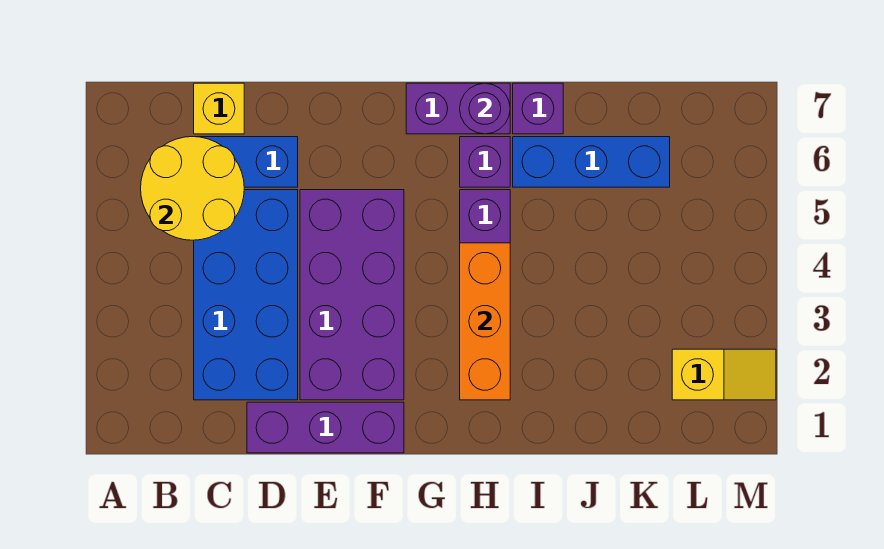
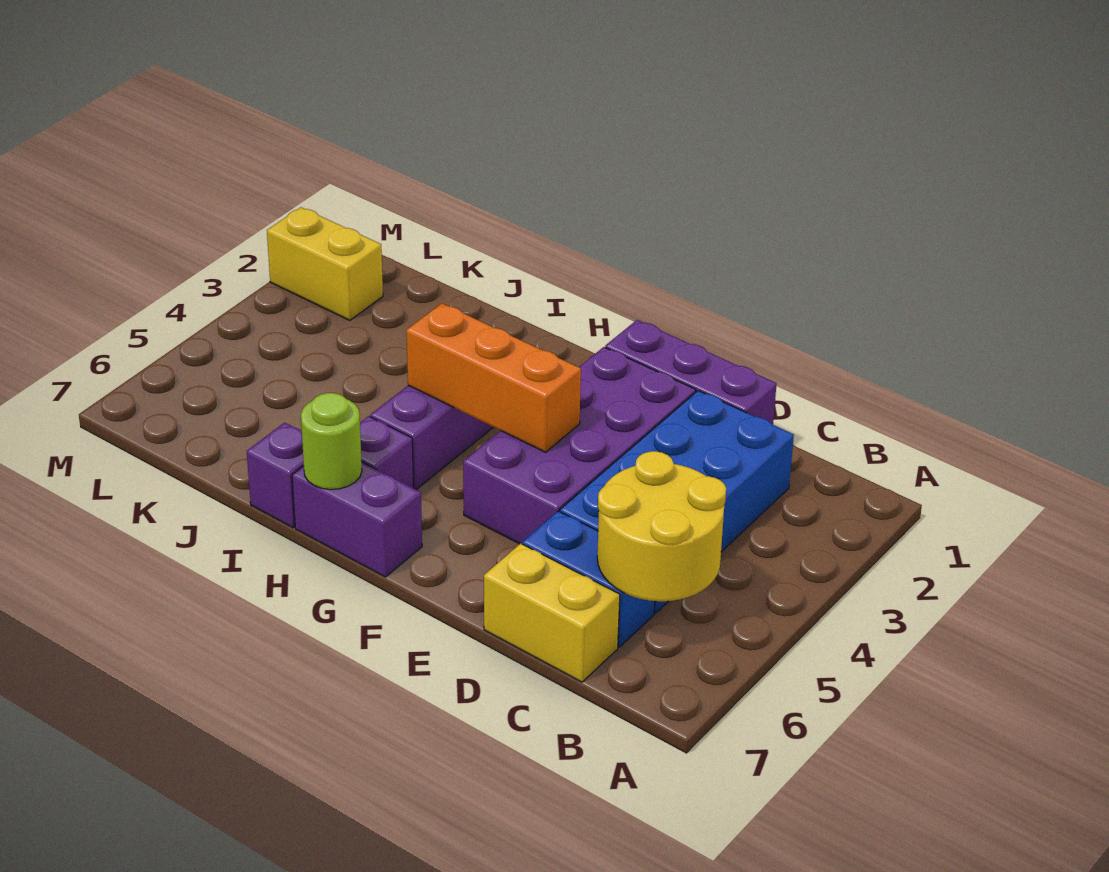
yellow brick C7 level 1 -> yellow brick C7:D7 level 1
orange brick H2:H4 level 2 -> orange brick F4:H4 level 2
purple round brick H7 level 2 -> lime round brick H7 level 2
blue brick I6:K6 level 1 -> none
yellow slope L2:M2 level 1 top L -> yellow brick L2:M2 level 1

